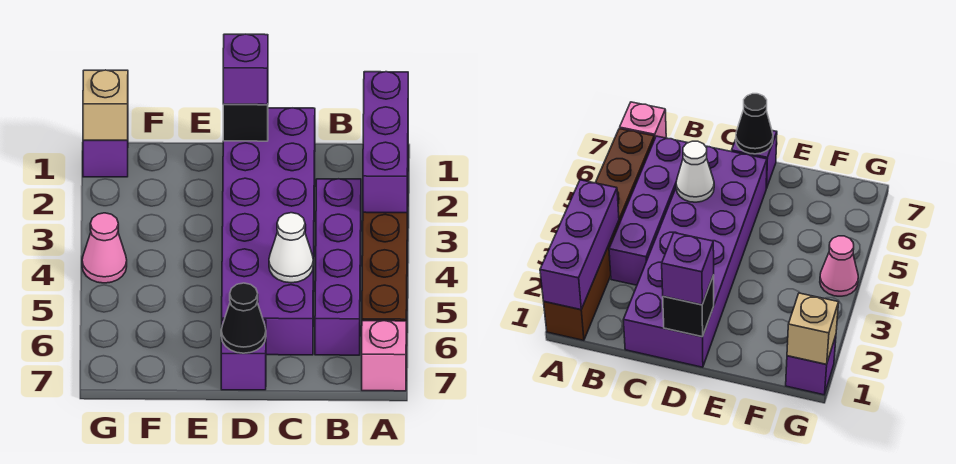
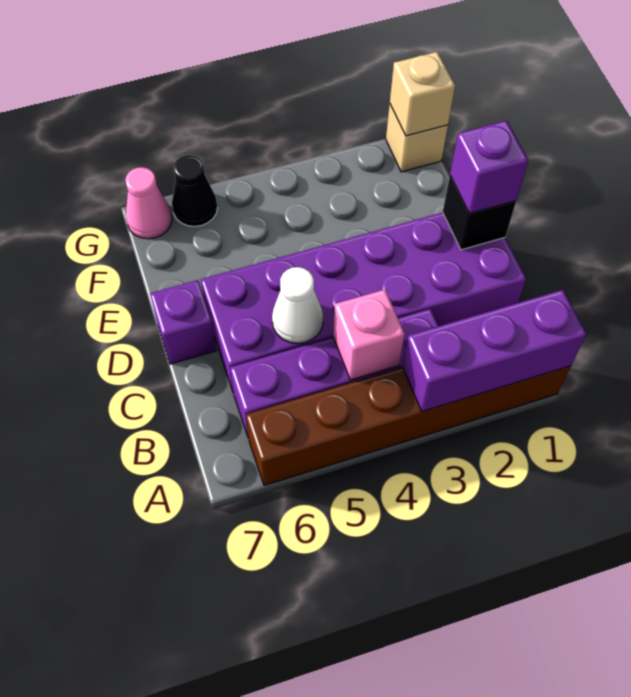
pink brick A7 level 1 -> pink brick B4 level 2
black cone D7 level 2 -> black cone G6 level 1
purple brick G1 level 1 -> tan brick G1 level 1
pink cone G4 level 1 -> pink cone G7 level 1

